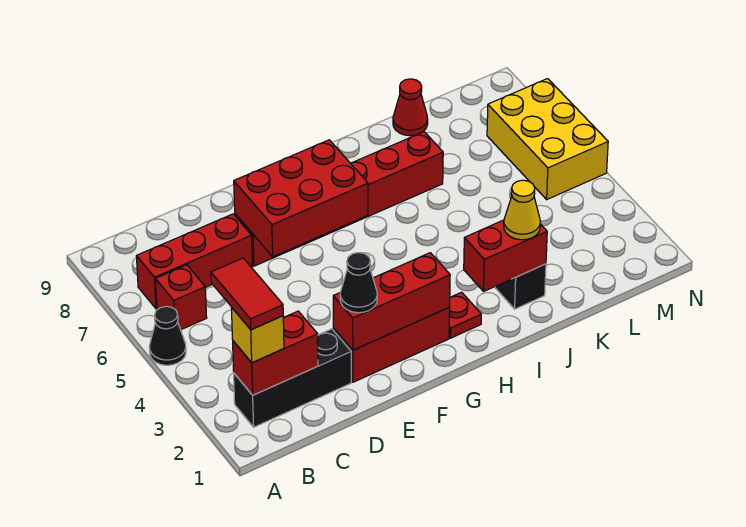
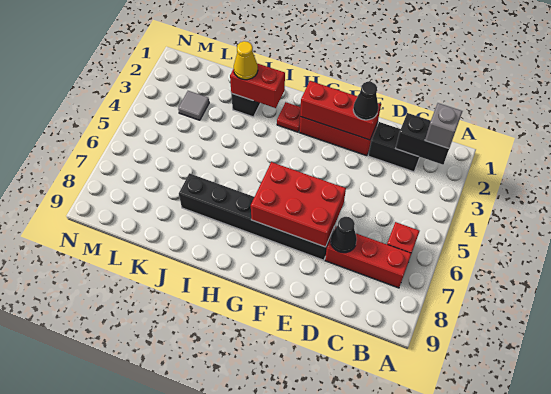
black cone A5 level 1 -> black cone D7 level 2
black brick B2:D2 level 1 -> black brick C2:D2 level 1
red brick B2:C2 level 2 -> black brick B2:C2 level 2
yellow brick B2 level 3 -> grey brick B2 level 3
red tile B2:B3 level 4 -> none
red brick E7:J7 level 1 -> black brick E7:J7 level 1
red cone K9 level 1 -> none
none -> grey tile L3 level 1
yellow brick M5:N7 level 1 -> none

